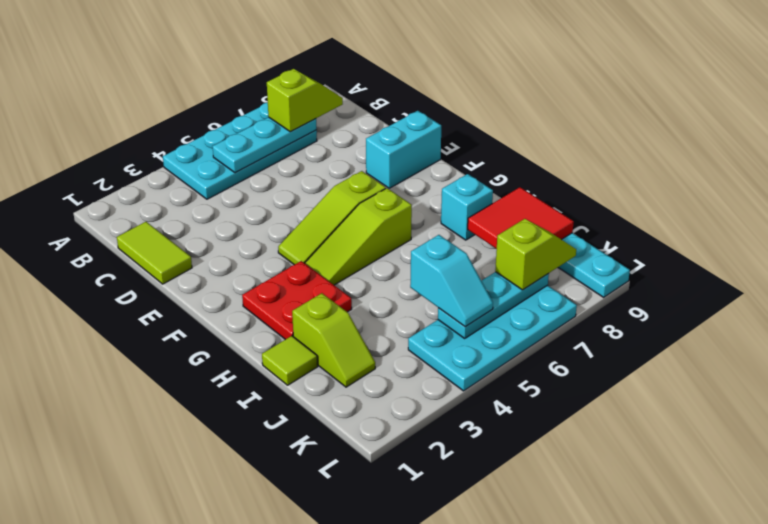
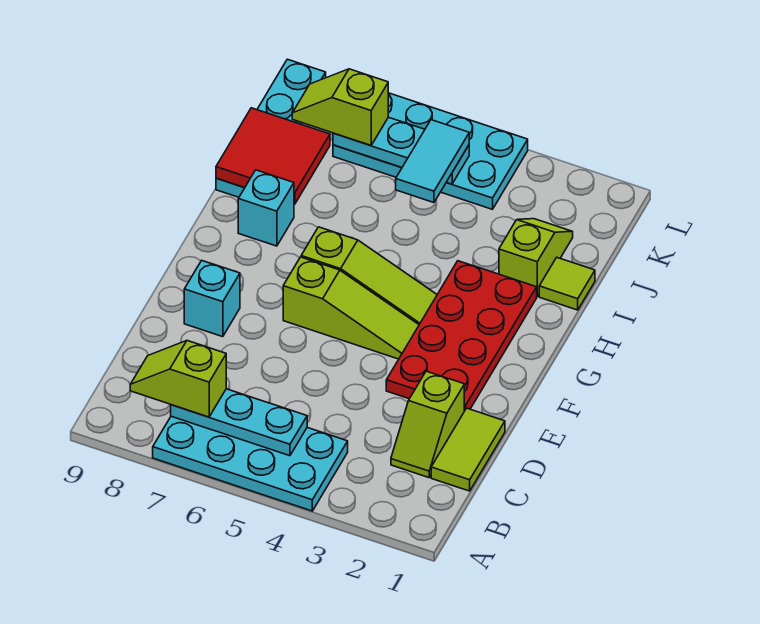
none -> lime slope C2:D2 level 1 top D
cyan brick E8:E9 level 1 -> cyan brick E8 level 1
red plate G2:H3 level 1 -> red plate E2:H3 level 1
cyan slope J5:K5 level 3 top J -> cyan tile J5:K5 level 3

